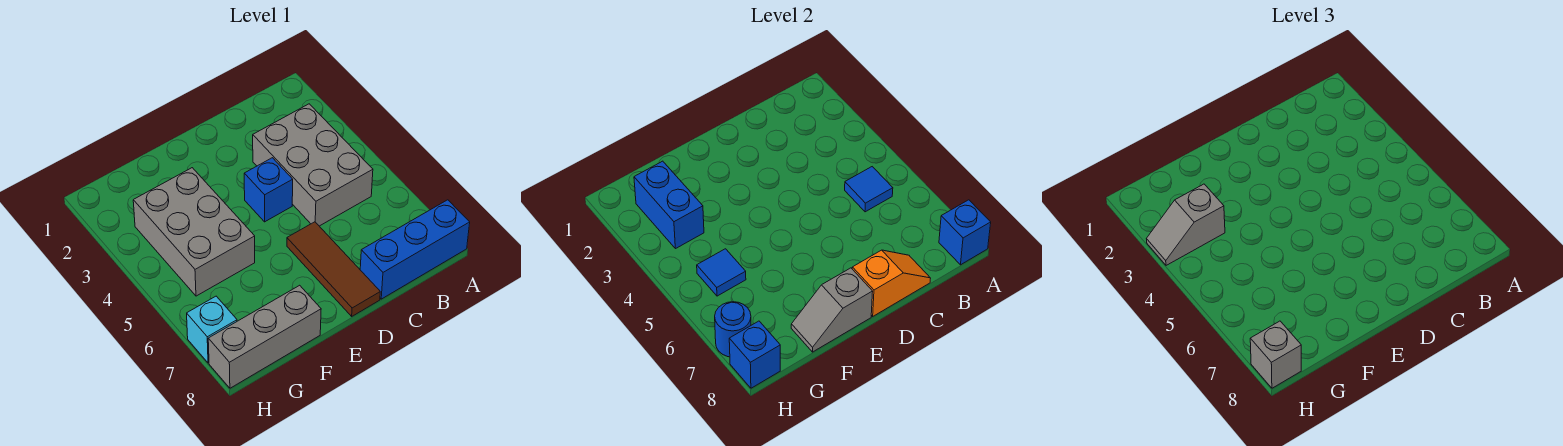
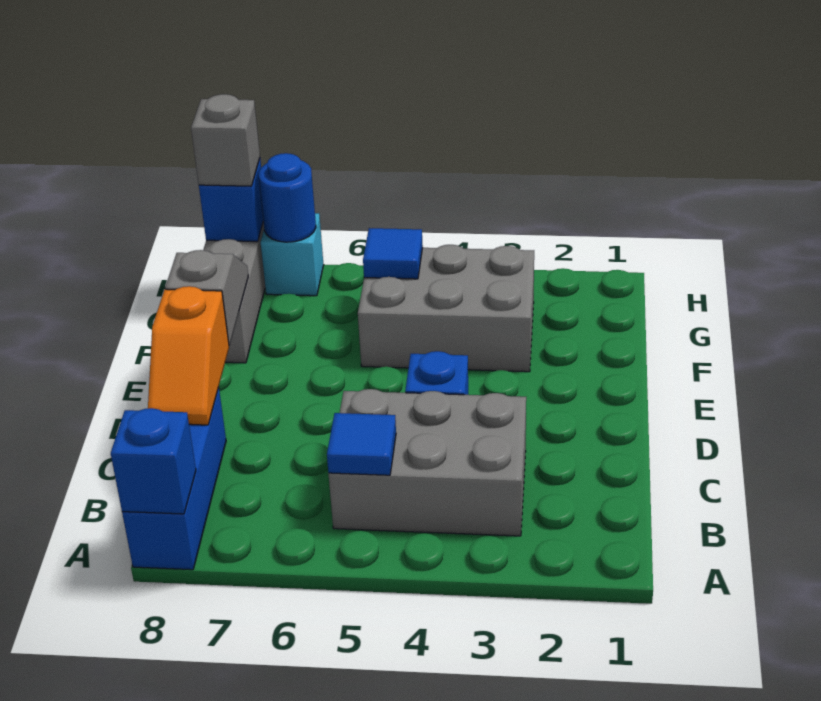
brown tile D6:D8 level 1 -> none
blue brick G2:G3 level 2 -> none
grey slope G3:H3 level 3 top G -> none

